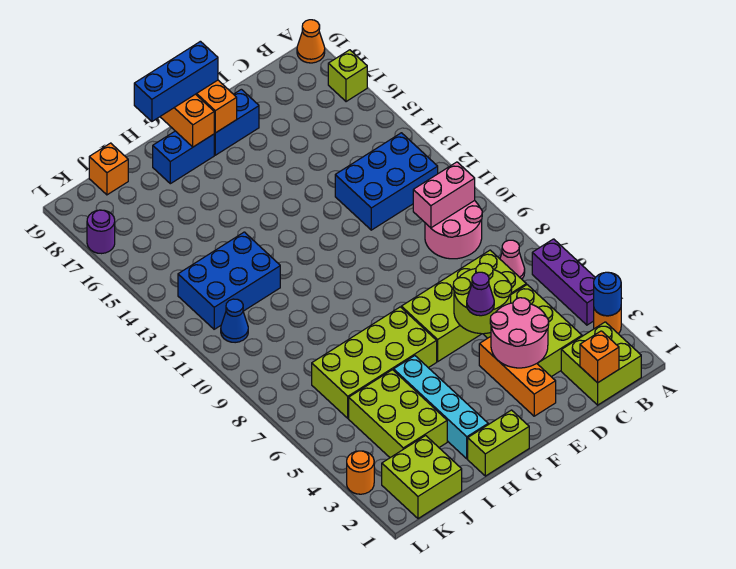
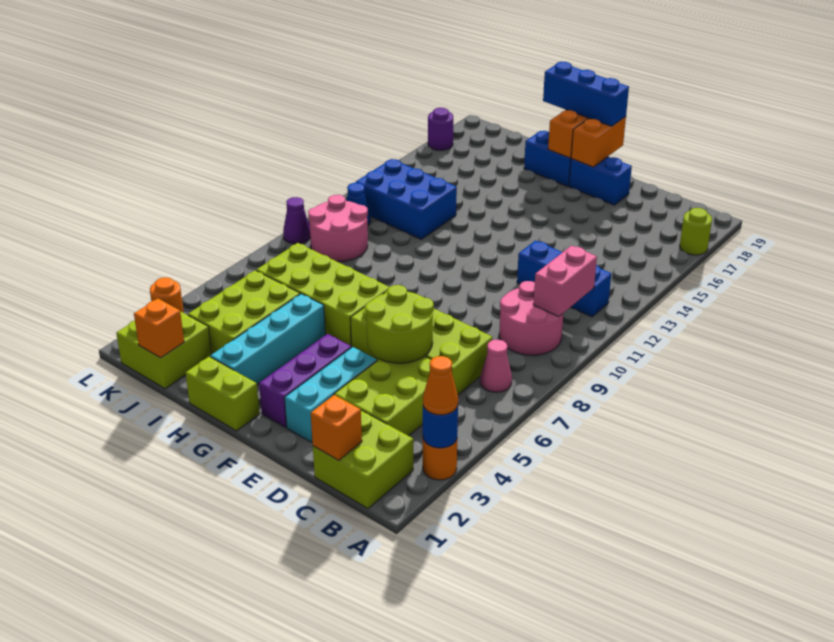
purple brick A4:A6 level 1 -> purple brick F2:F4 level 1
lime brick A17 level 1 -> lime round brick A17 level 1
orange cone A19 level 1 -> orange cone A3 level 3
pink brick B10:C10 level 2 -> pink brick B10:B11 level 2
blue brick B12:D13 level 1 -> blue brick B12:D12 level 1
pink round brick D3:E4 level 2 -> pink round brick J9:K10 level 1
orange brick E2:E4 level 1 -> cyan brick E2:E4 level 1
purple cone E5 level 3 -> purple cone L9 level 1
orange brick J19 level 1 -> orange brick J1 level 2

